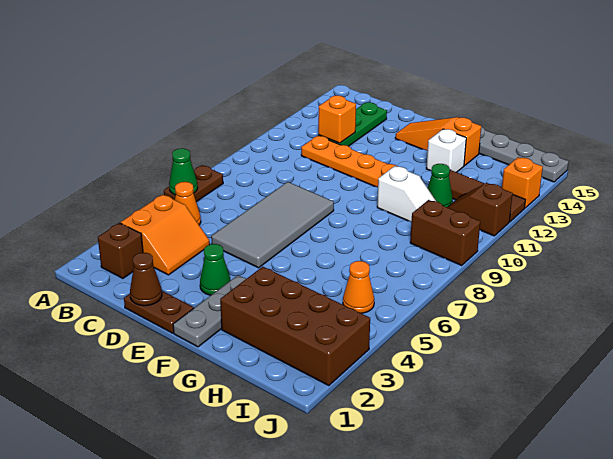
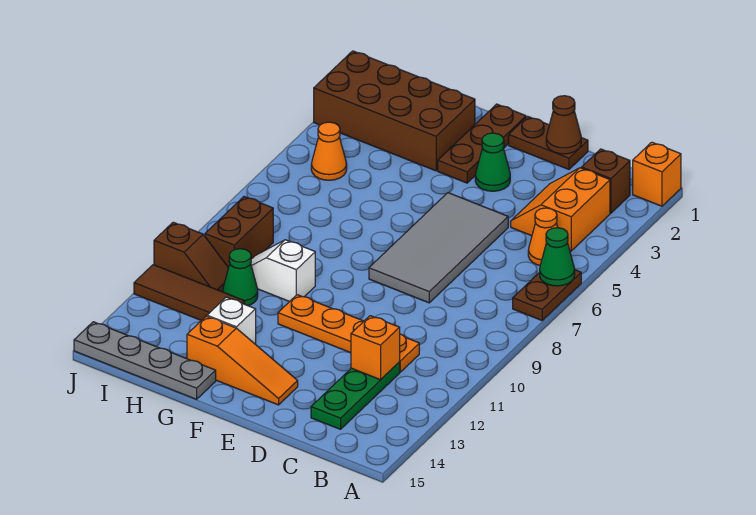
grey plate F1:F3 level 1 -> brown plate F1:F3 level 1
brown brick I9:J9 level 1 -> brown brick I9:I10 level 1
orange brick J13 level 1 -> orange brick A1 level 1

